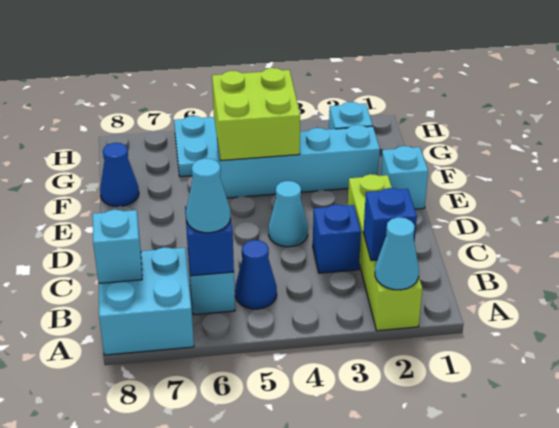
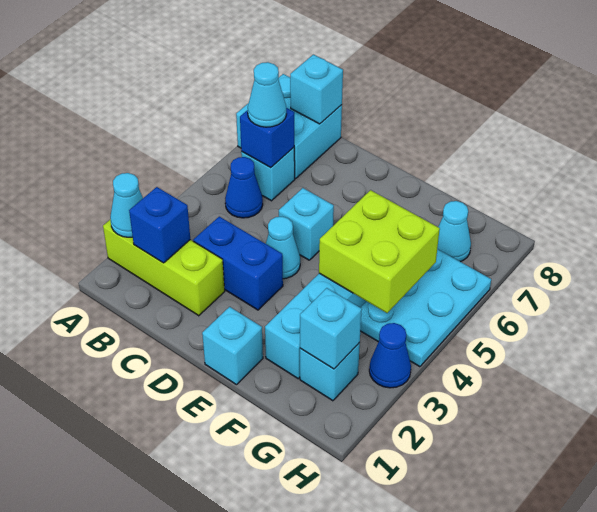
lime brick A2:D2 level 1 -> lime brick A2:C2 level 1
blue brick C3 level 1 -> blue brick C3:D3 level 1
none -> cyan brick D5 level 1
blue cone F8 level 1 -> blue cone H3 level 1
none -> cyan brick G2 level 2
none -> cyan cone G7 level 1

